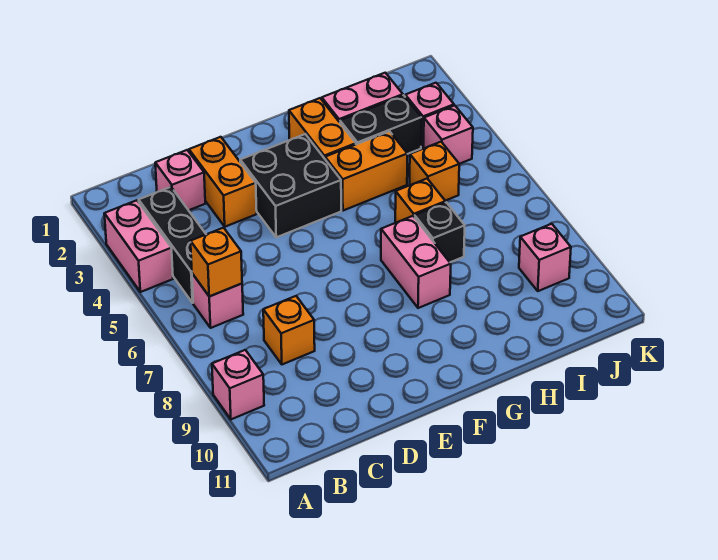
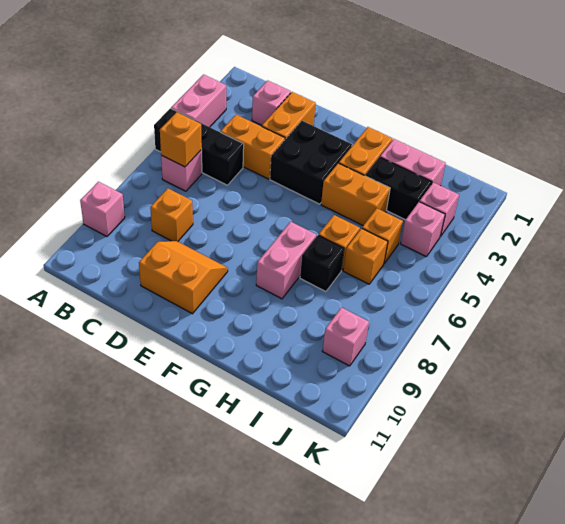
black brick B3:B5 level 1 -> black brick A5:C5 level 1
none -> orange brick C4:D4 level 1
none -> orange slope D9:E10 level 1 top 10
none -> orange brick I6 level 1

